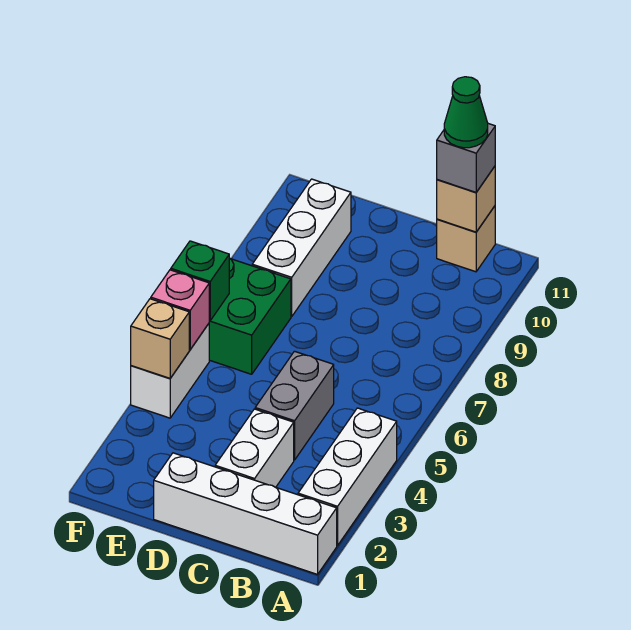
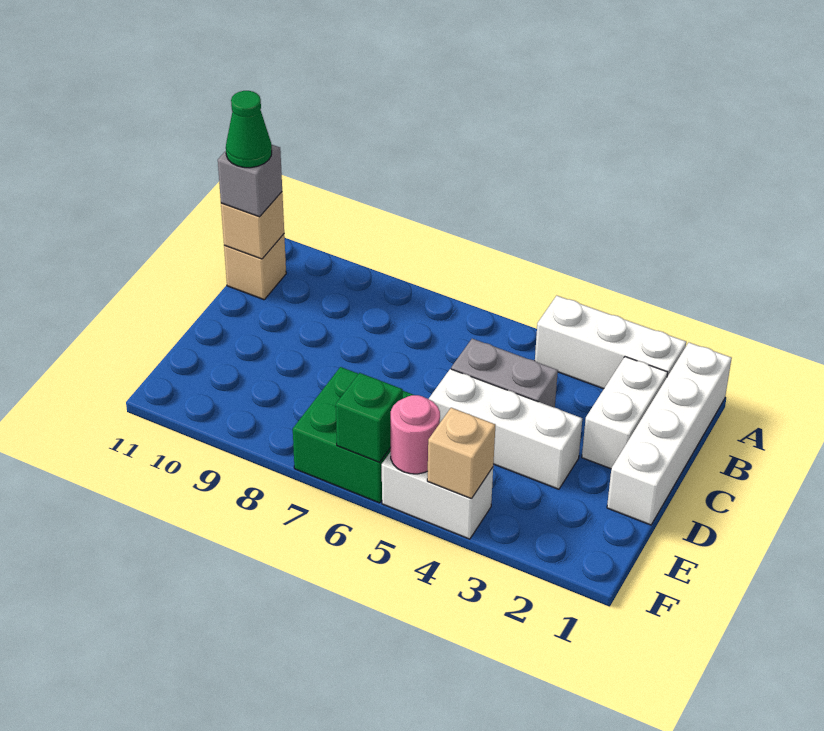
white brick C2:C3 level 1 -> white brick B2:C2 level 1
white brick E8:E10 level 1 -> white brick D3:D5 level 1
pink brick F5 level 2 -> pink round brick F5 level 2

